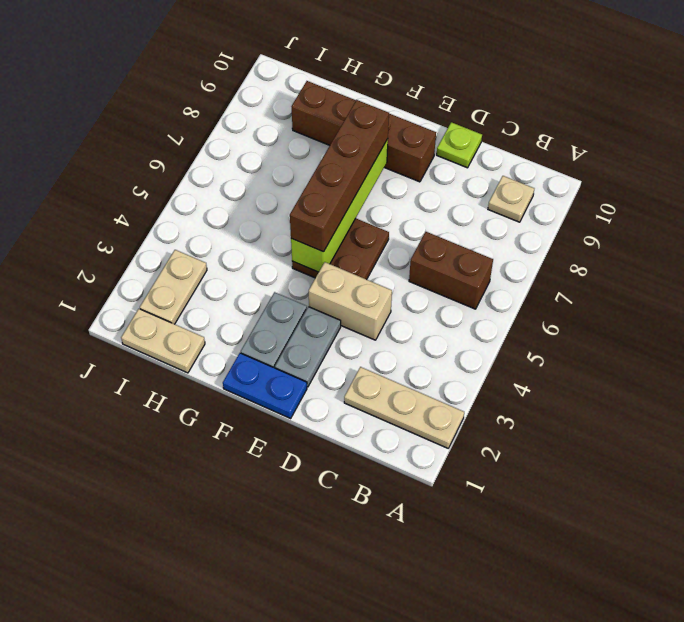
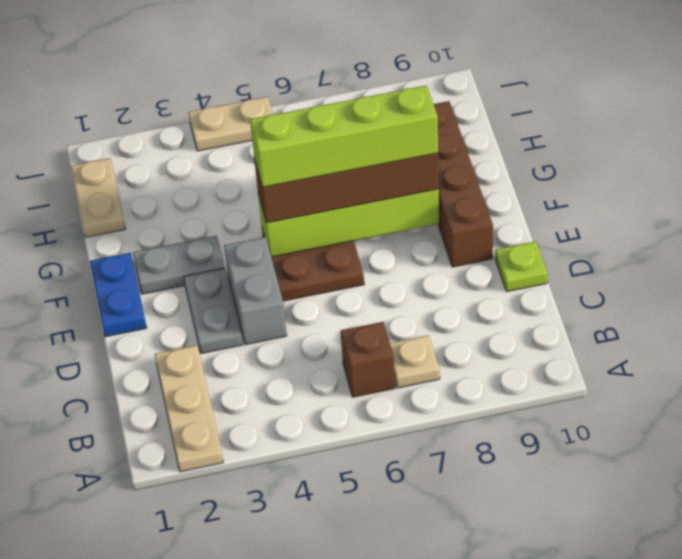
brown brick B6:C6 level 1 -> brown brick B6 level 1
tan plate B9 level 1 -> tan plate B7 level 1
tan brick D4:E4 level 1 -> grey brick D4:E4 level 1
grey plate E2:E3 level 1 -> grey plate D3:E3 level 1
none -> lime brick F5:F8 level 4
tan plate I2:I3 level 1 -> tan plate J4:J5 level 1

